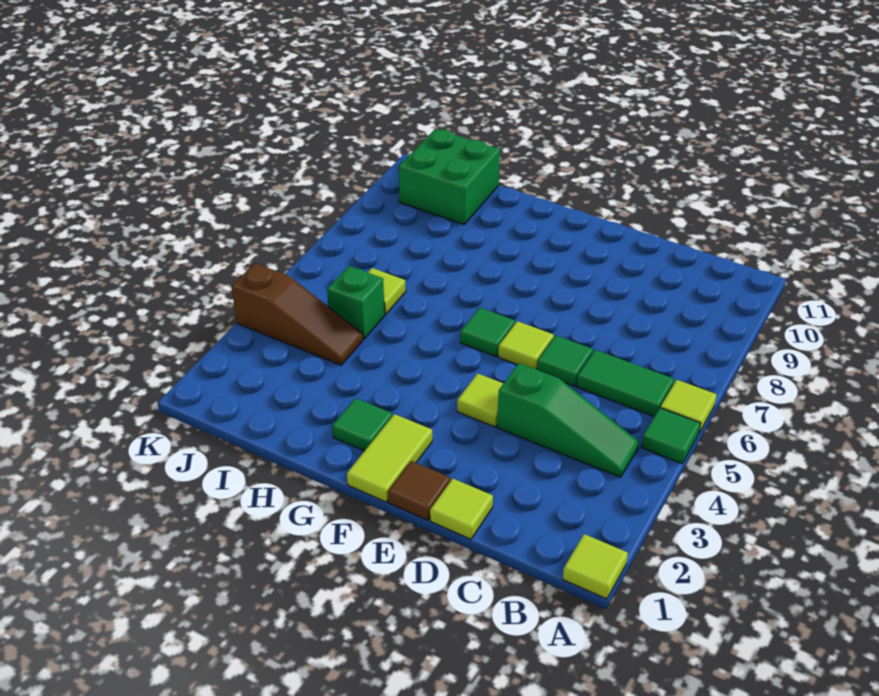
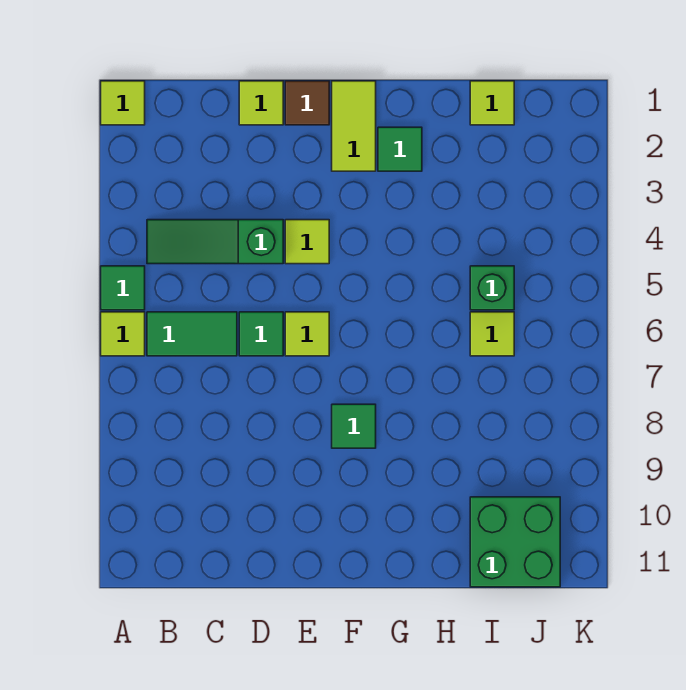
green tile F6 level 1 -> green tile F8 level 1
none -> lime tile I1 level 1
brown slope I4:K4 level 1 top K -> none

